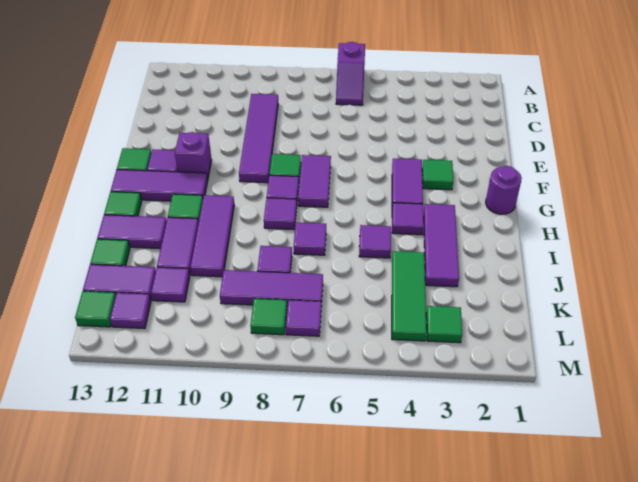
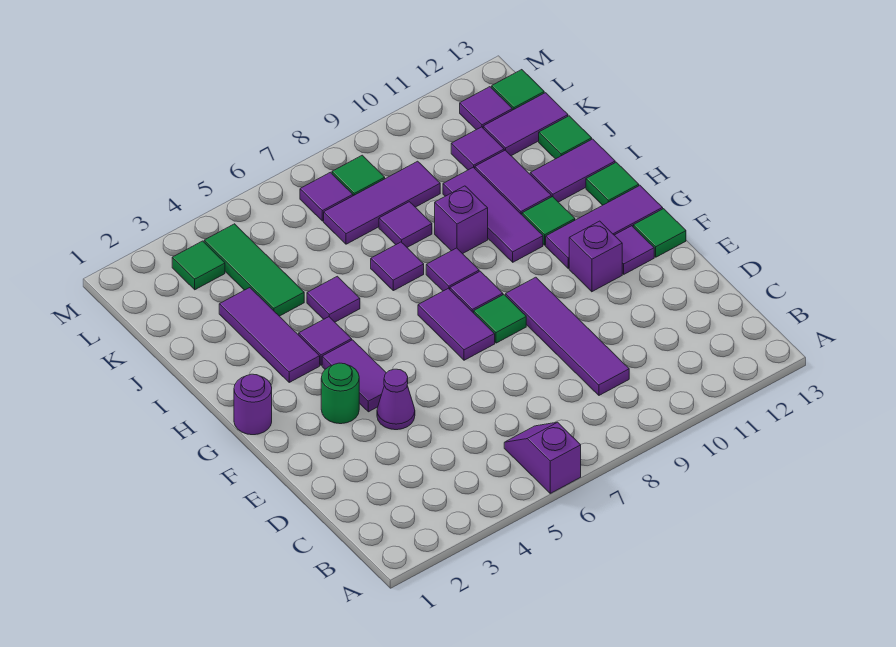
none -> purple cone E4 level 1
green tile F3 level 1 -> green round brick F3 level 1
none -> purple brick I9 level 1

